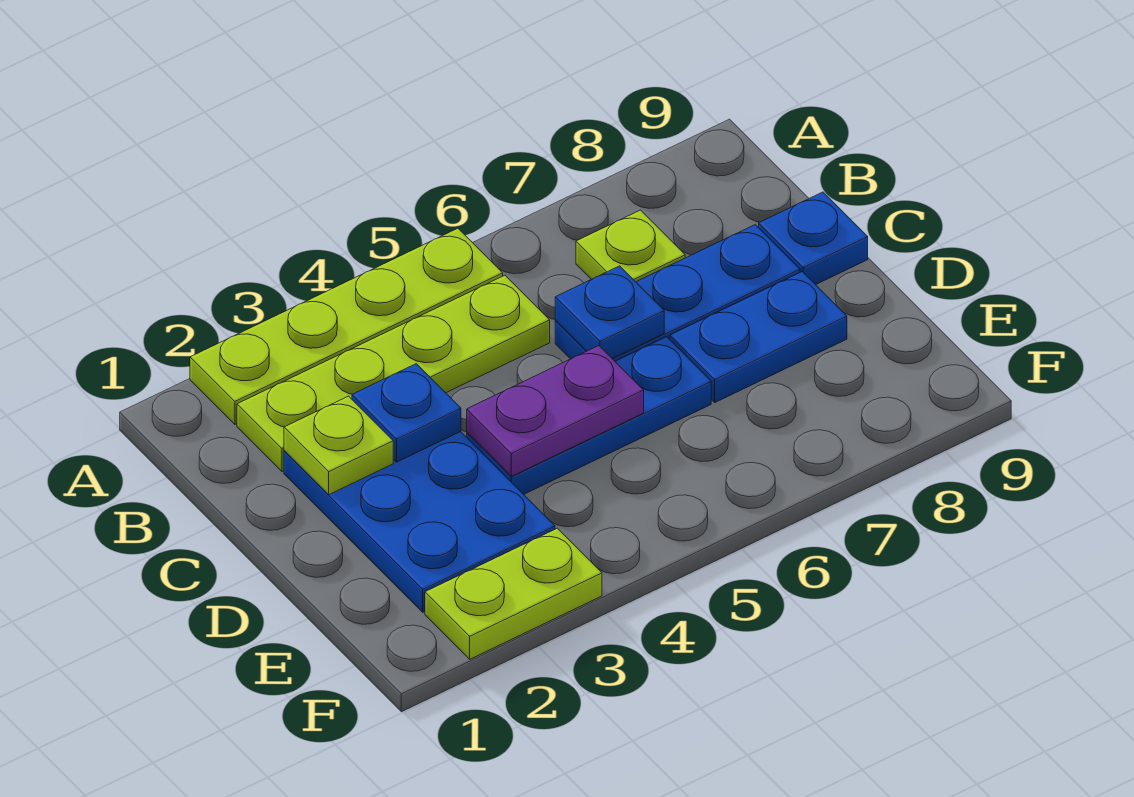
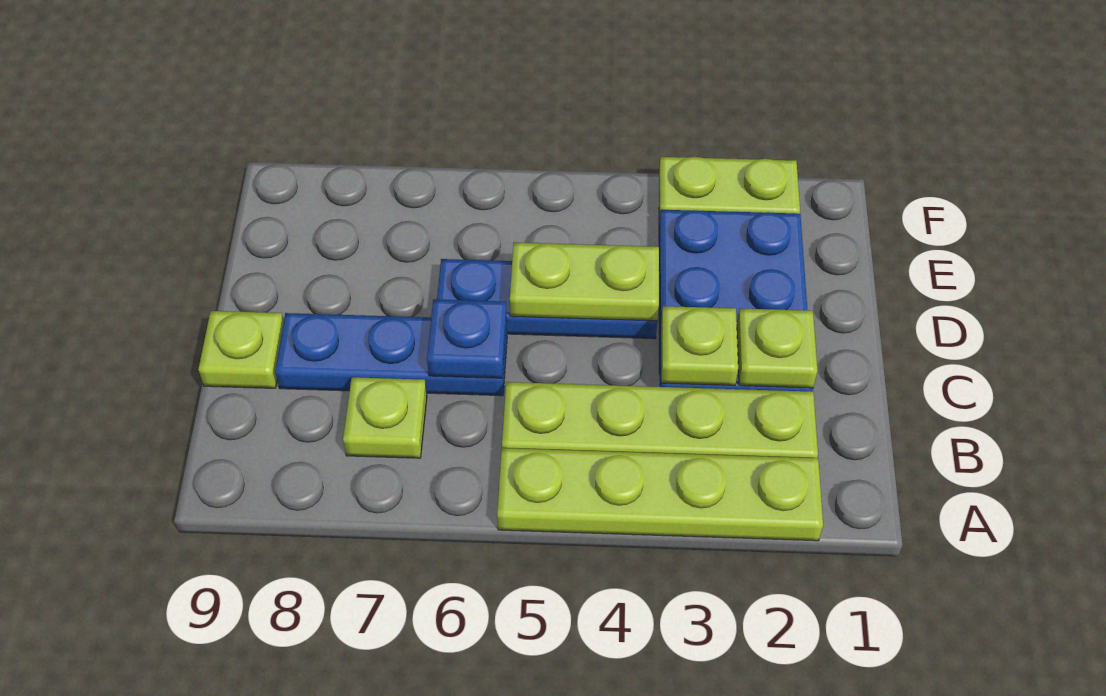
blue plate C3 level 2 -> lime plate C3 level 2
blue plate C9 level 1 -> lime plate C9 level 1
purple plate D4:D5 level 2 -> lime plate D4:D5 level 2
blue plate D7:D8 level 1 -> none

